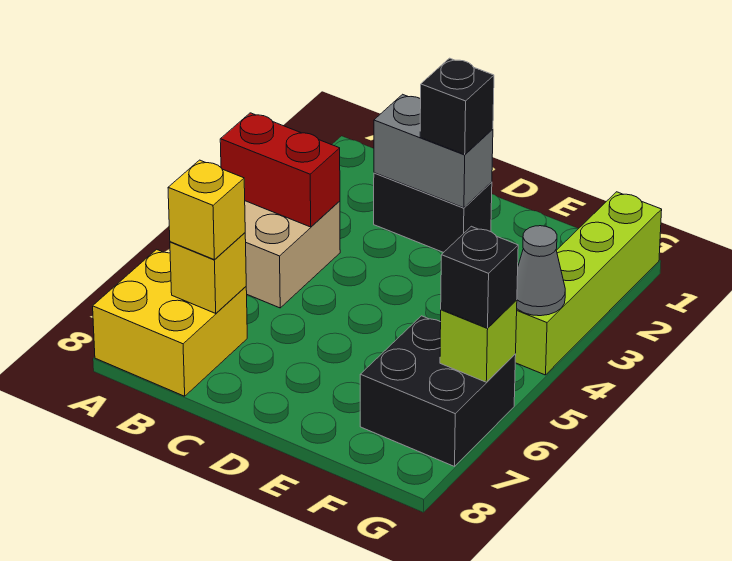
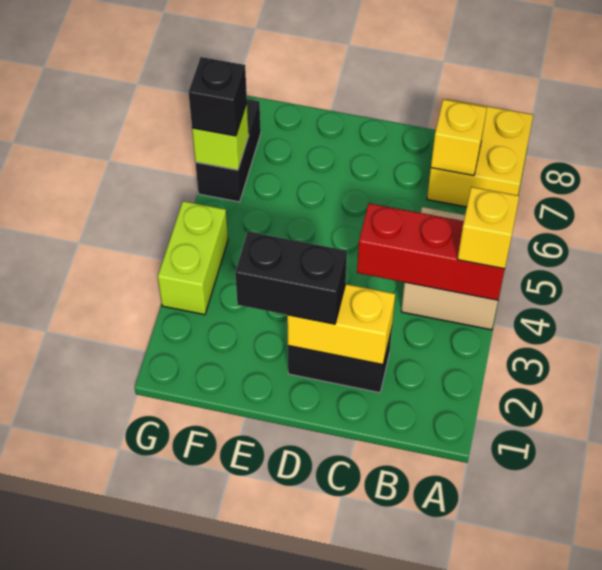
red brick A4:B4 level 2 -> red brick A4:C4 level 2
yellow brick B7 level 3 -> yellow brick A4 level 3
grey brick C2:D2 level 2 -> yellow brick C2:D2 level 2
black brick D2 level 3 -> black brick D2:E2 level 3
black brick F6:G7 level 1 -> black brick G6:G7 level 1
lime brick G1:G4 level 1 -> lime brick G3:G4 level 1
grey cone G4 level 2 -> none

